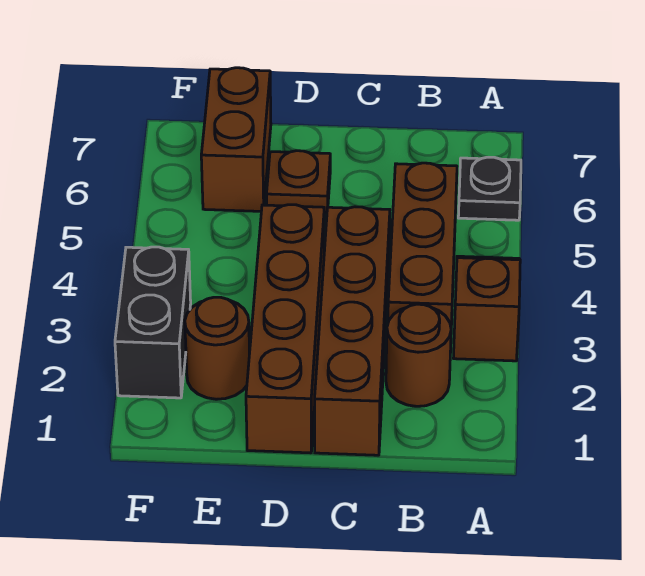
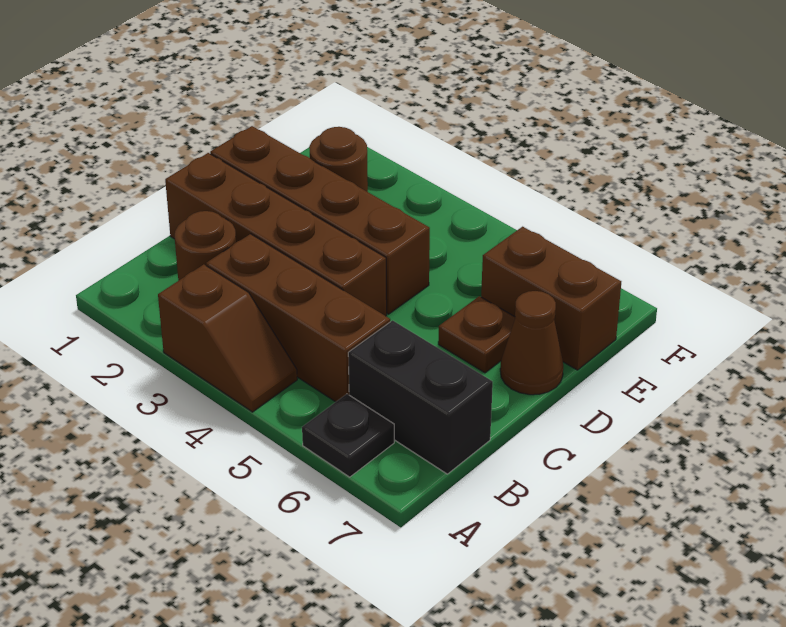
none -> brown cone D7 level 1
black brick F2:F3 level 1 -> black brick B6:B7 level 1

